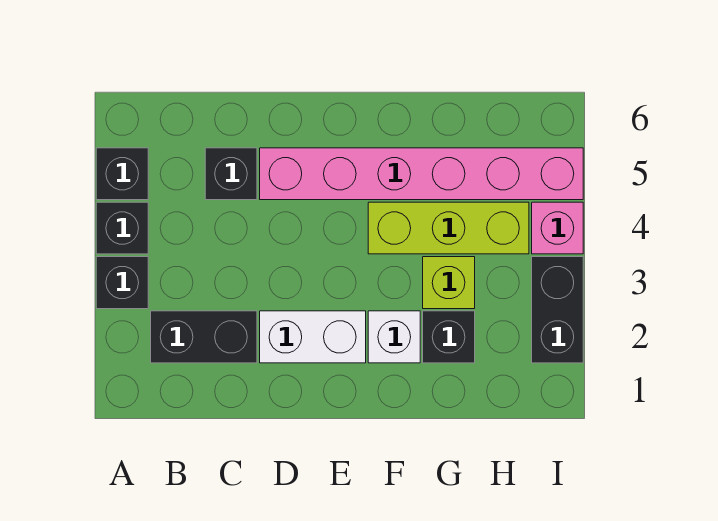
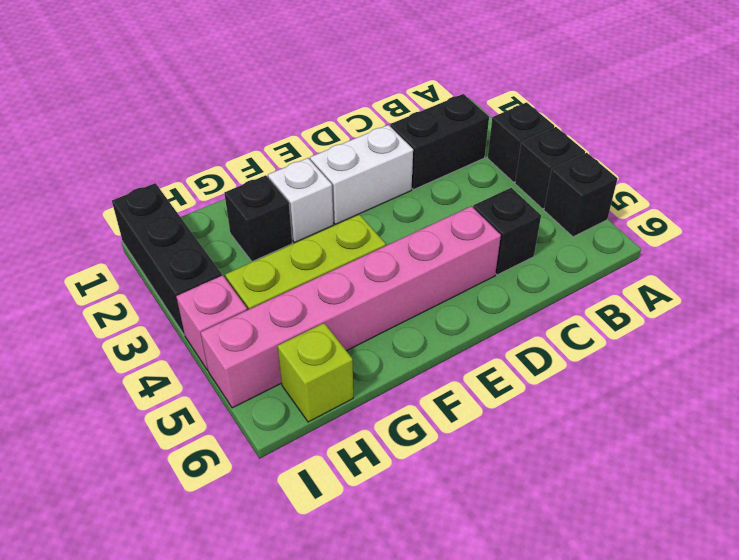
lime brick G3 level 1 -> lime brick H6 level 1
black brick I2:I3 level 1 -> black brick I1:I3 level 1

